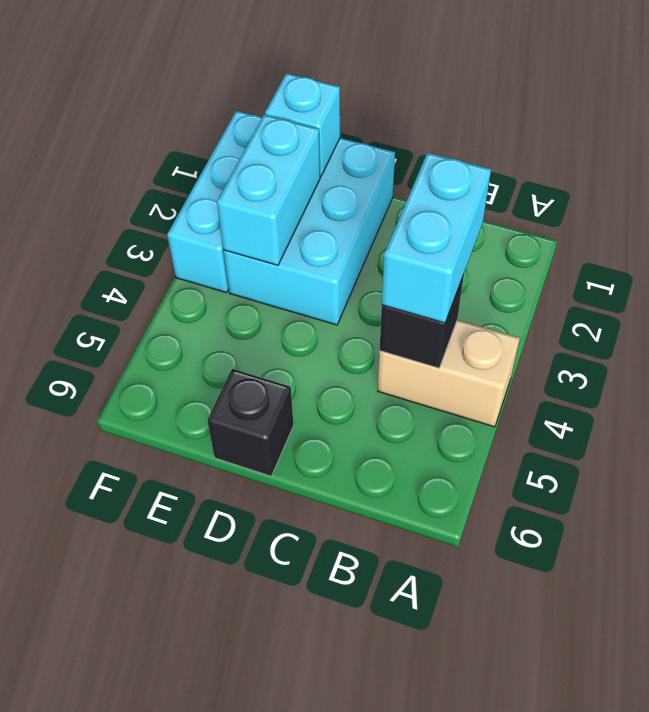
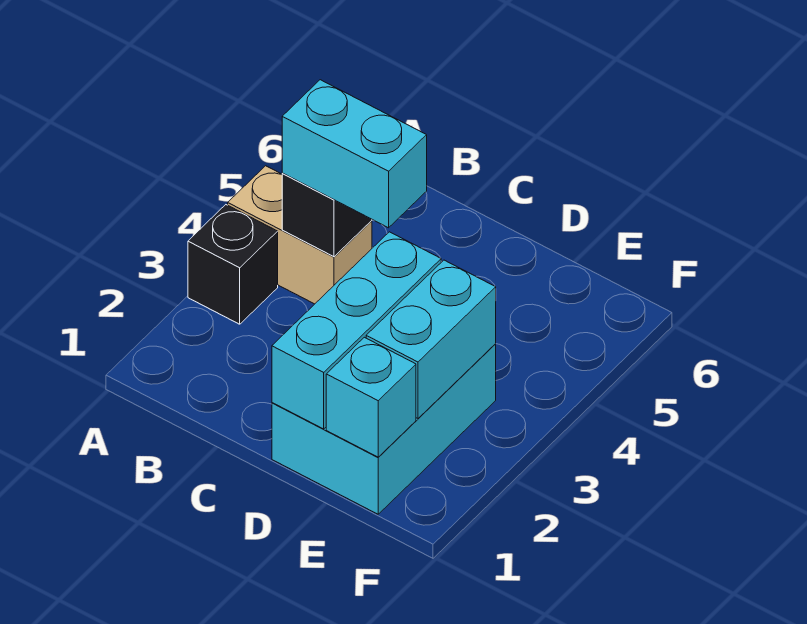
cyan brick B3:B4 level 3 -> cyan brick B4:C4 level 3
black brick D6 level 1 -> black brick A3 level 1
cyan brick F1:F3 level 1 -> cyan brick D1:D3 level 2

